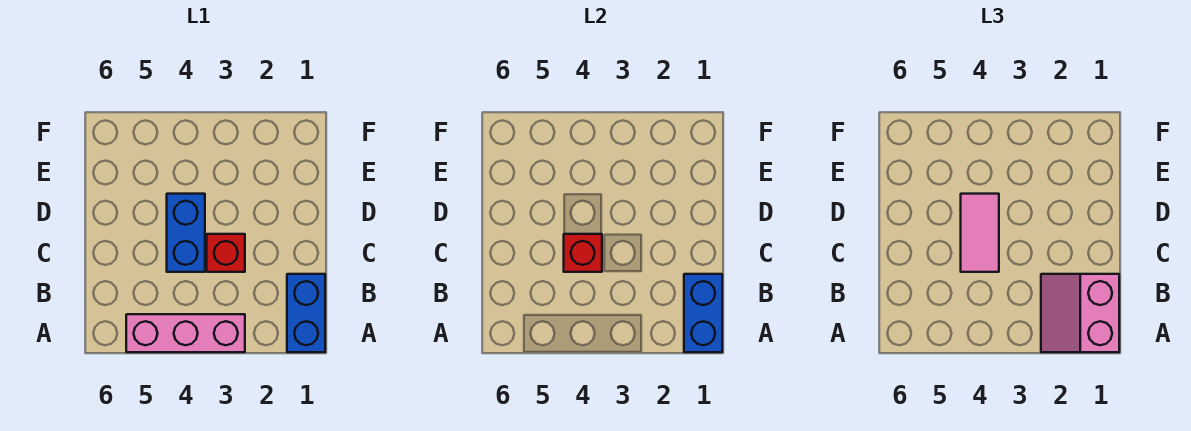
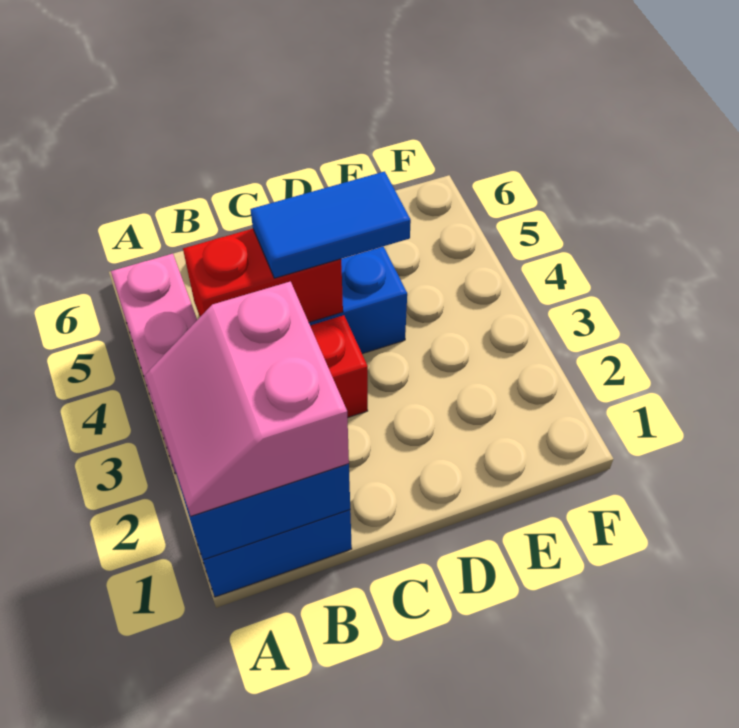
pink slope A1:B2 level 3 top 1 -> pink slope A1:B2 level 3 top B
red brick C4 level 2 -> red brick B4:C4 level 2
pink tile C4:D4 level 3 -> blue tile C4:D4 level 3

